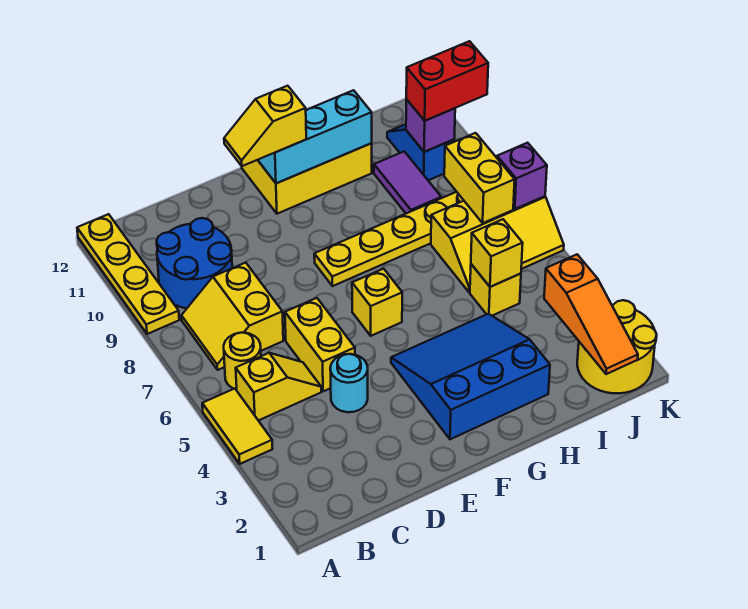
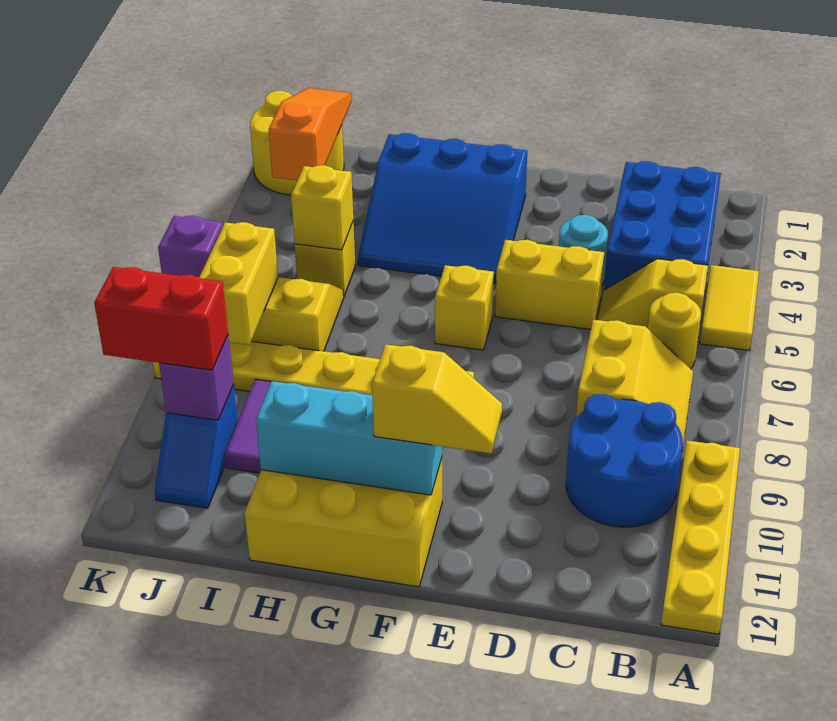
none -> blue brick B2:C4 level 1
yellow brick D5:D6 level 1 -> yellow brick D5:E5 level 1

